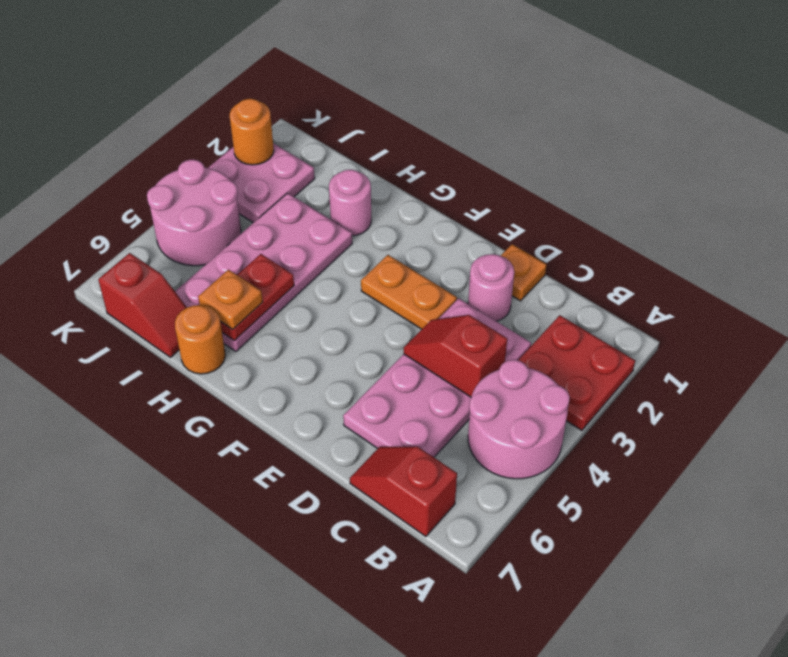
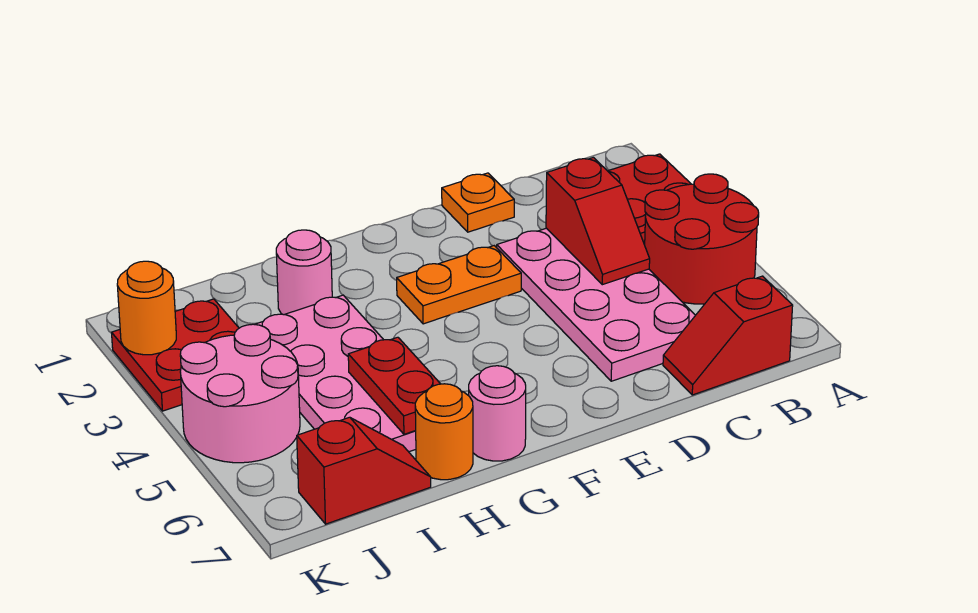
pink round brick A4:B5 level 1 -> red round brick A4:B5 level 1
red slope C4:D4 level 2 top C -> red slope C3:C4 level 2 top 3
pink round brick D2 level 1 -> pink round brick G7 level 1
orange plate H6 level 3 -> none
pink plate J2:K3 level 1 -> red plate J2:K3 level 1

